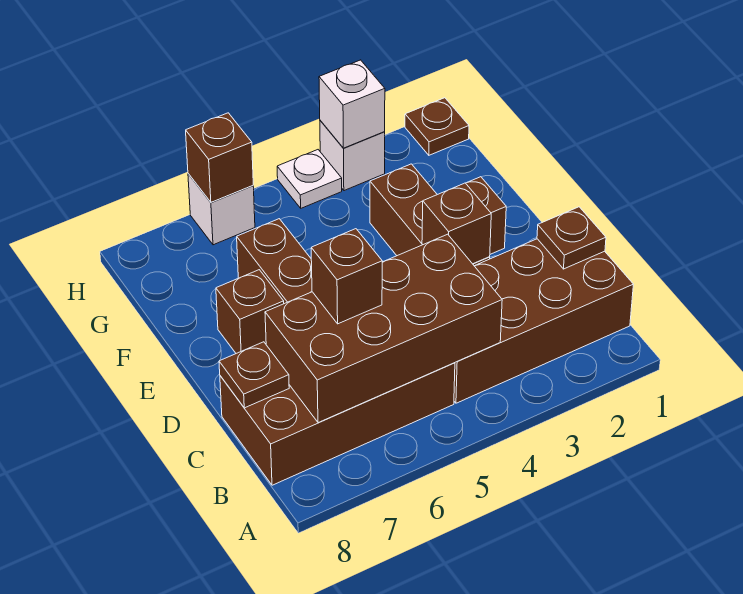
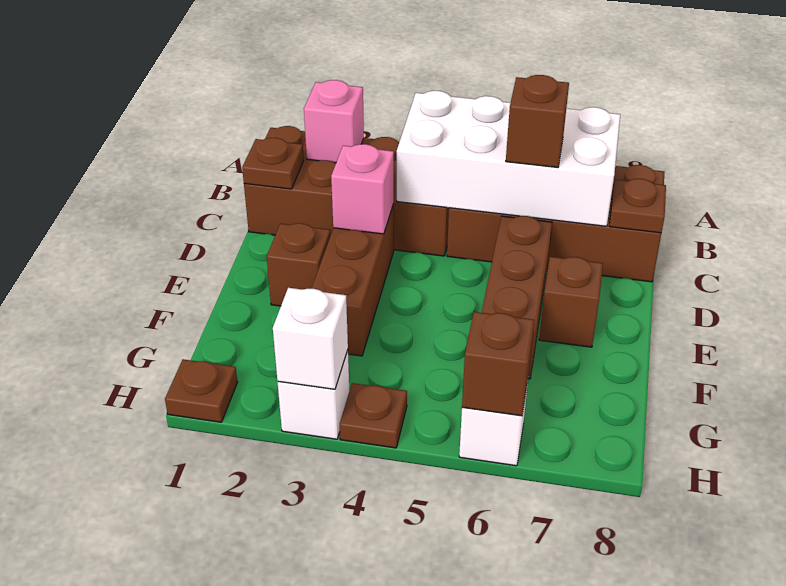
none -> pink brick B2 level 2
brown brick B4:C7 level 2 -> white brick B4:C7 level 2
brown brick D3 level 2 -> pink brick D3 level 2
white plate H4 level 1 -> brown plate H4 level 1

